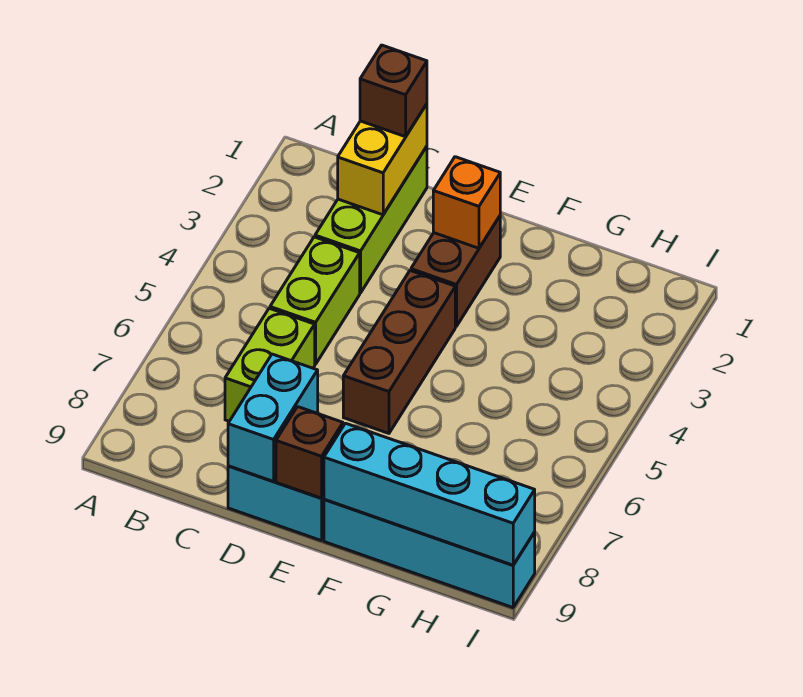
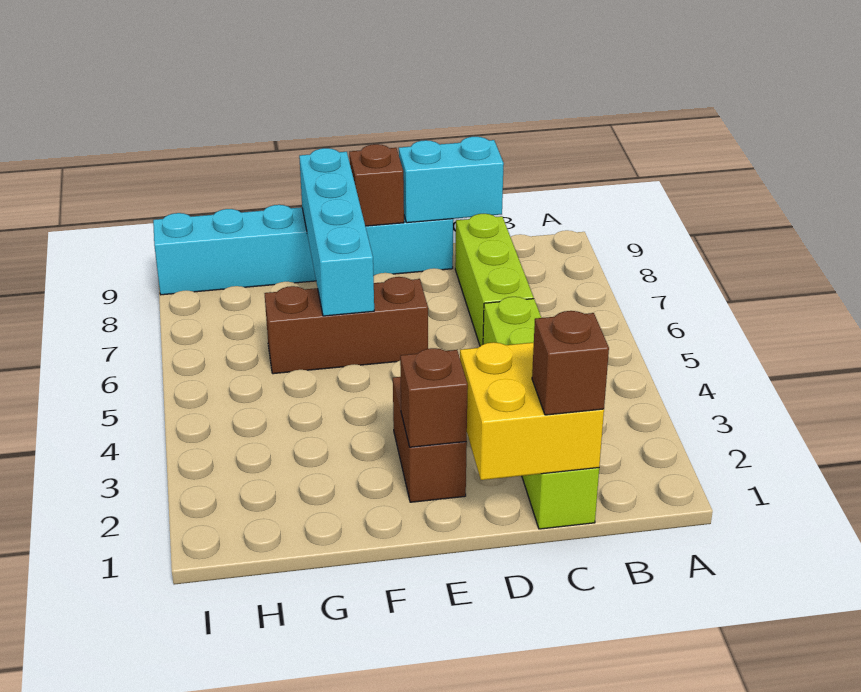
yellow brick C1:C2 level 2 -> yellow brick C1:D2 level 2
lime brick C6:C7 level 1 -> lime brick C6:C8 level 1
cyan brick D8:D9 level 2 -> cyan brick C9:D9 level 2
orange brick E2 level 2 -> brown brick E2 level 2
brown brick E4:E6 level 1 -> brown brick E6:G6 level 1
cyan brick F9:I9 level 2 -> cyan brick F6:F9 level 2

